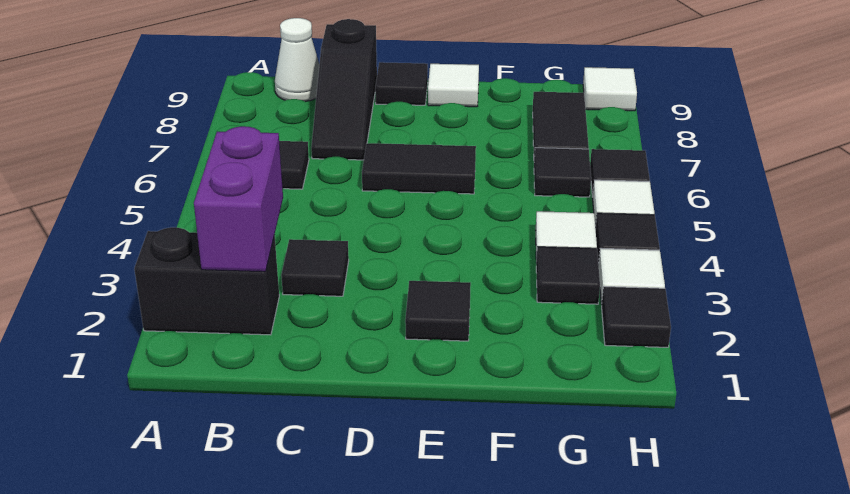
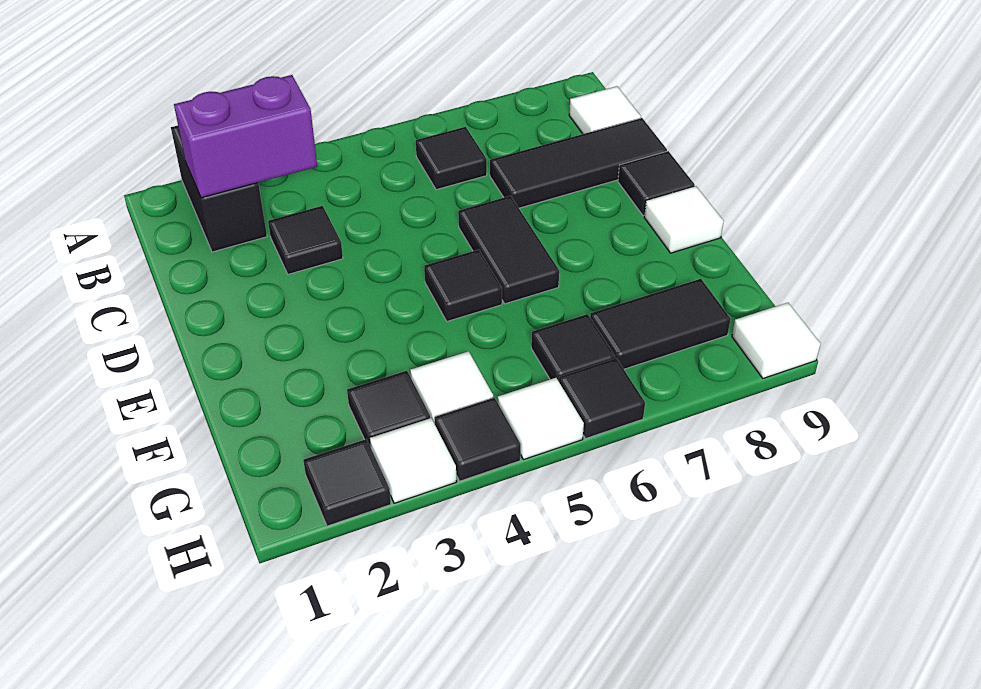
white cone B9 level 1 -> white tile B9 level 1
black slope C7:C9 level 1 top 9 -> black tile C7:C9 level 1
black tile E2 level 1 -> black tile E5 level 1

